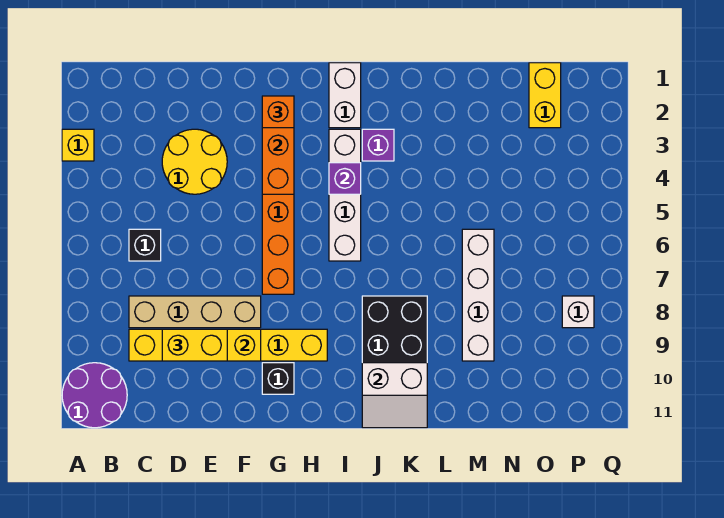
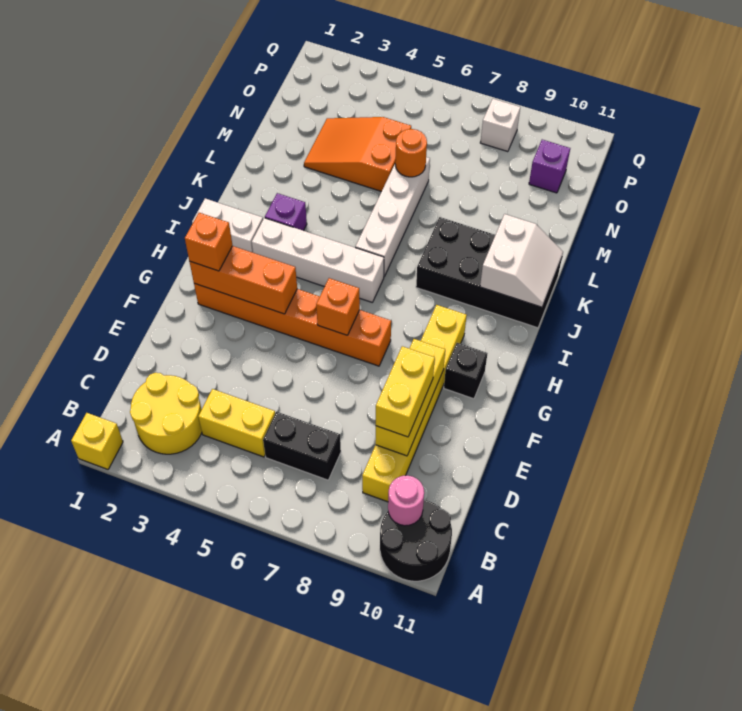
yellow brick A3 level 1 -> yellow brick A1 level 1
purple round brick A10:B11 level 1 -> black round brick A10:B11 level 1
none -> pink round brick B10 level 2
black brick C6 level 1 -> black brick C6:C7 level 1
tan brick C8:F8 level 1 -> none
yellow round brick D3:E4 level 1 -> yellow round brick B2:C3 level 1
none -> orange brick G6 level 2
purple brick I4 level 2 -> purple brick O10 level 1
none -> orange slope M3:N5 level 1 top 5
white brick M6:M9 level 1 -> white brick J6:M6 level 1
none -> orange round brick M6 level 2
yellow brick O1:O2 level 1 -> yellow brick C4:C5 level 1

